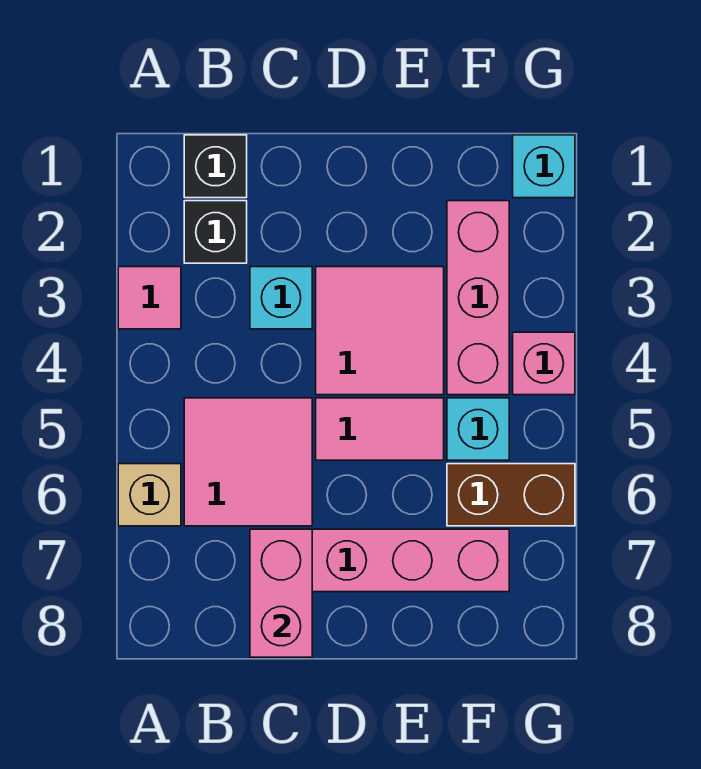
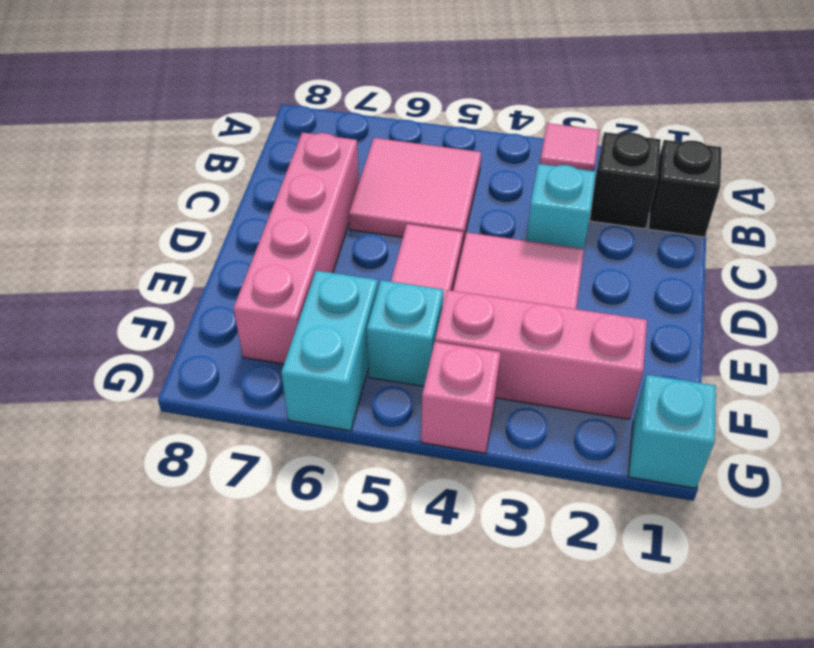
tan brick A6 level 1 -> none
pink brick C7:C8 level 2 -> none
brown brick F6:G6 level 1 -> cyan brick F6:G6 level 1

